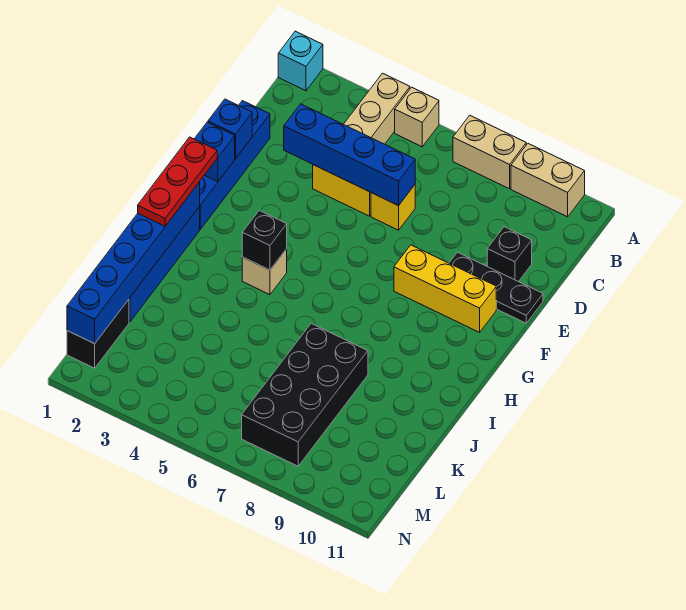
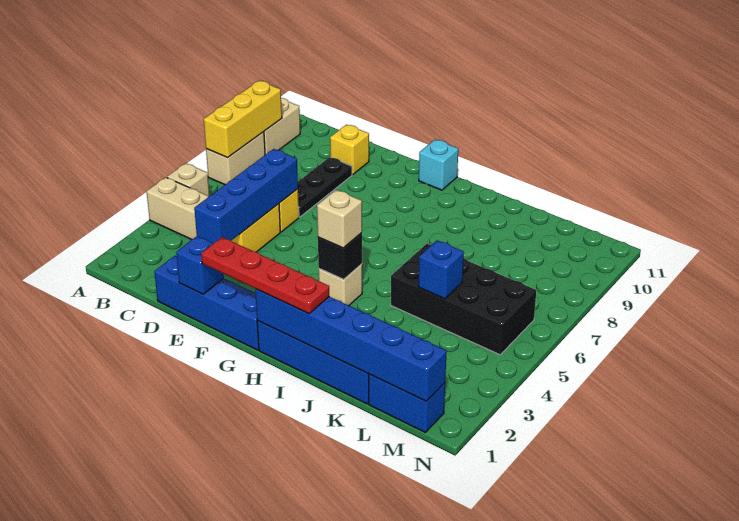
cyan brick A1 level 1 -> cyan brick G11 level 1
black brick D10 level 1 -> yellow brick D10 level 1
black plate E9:E11 level 1 -> black plate D7:D9 level 1
blue brick F1 level 2 -> blue brick K5 level 2
yellow brick F8:F10 level 1 -> yellow brick A7:A9 level 2
red plate G1:I1 level 3 -> red plate F1:I1 level 3
none -> tan brick H4 level 3
black brick J7:M8 level 1 -> black brick J5:M6 level 1
black brick L1:M1 level 1 -> blue brick L1:M1 level 1

